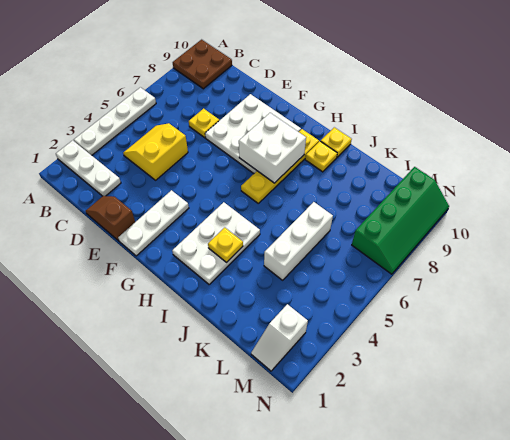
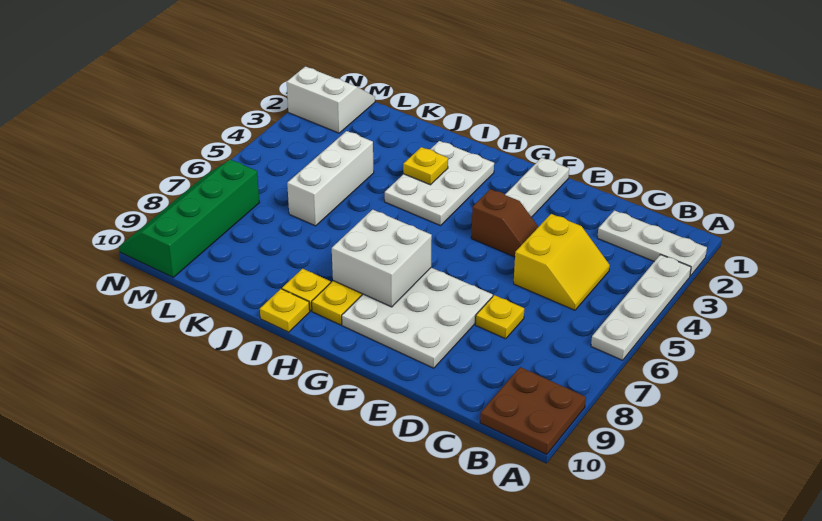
brown slope D1:E1 level 1 top E -> brown slope E4:F4 level 1 top F
white slope M1:M2 level 1 top 2 -> white slope M1:N2 level 1 top 2

